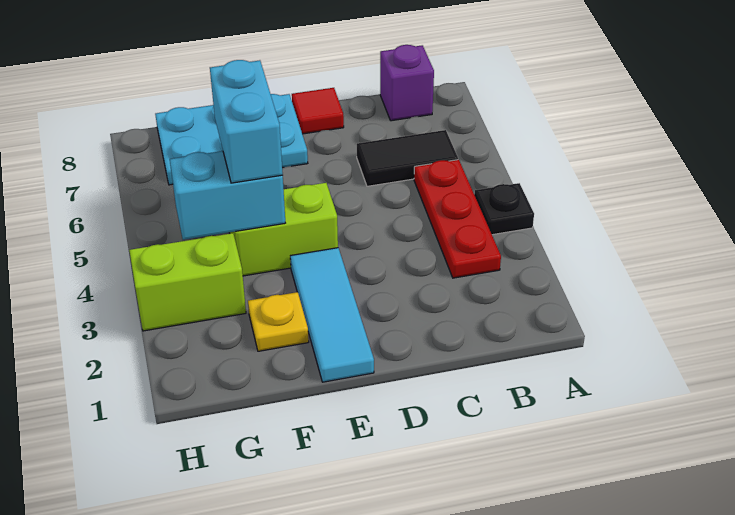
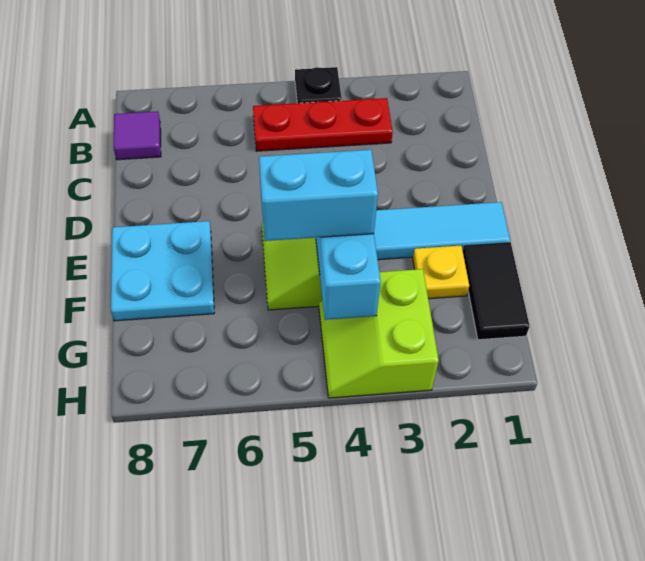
black tile B6:C6 level 1 -> black tile F1:G1 level 1
purple brick B8 level 1 -> purple tile B8 level 1
red tile D8 level 1 -> none
cyan plate E7:G8 level 1 -> cyan plate E7:F8 level 1

